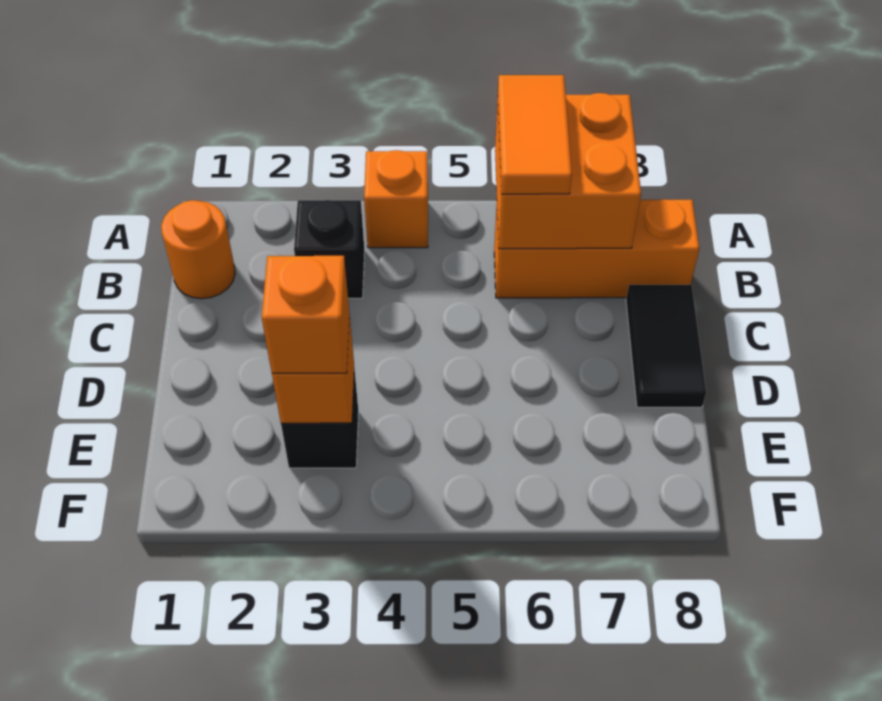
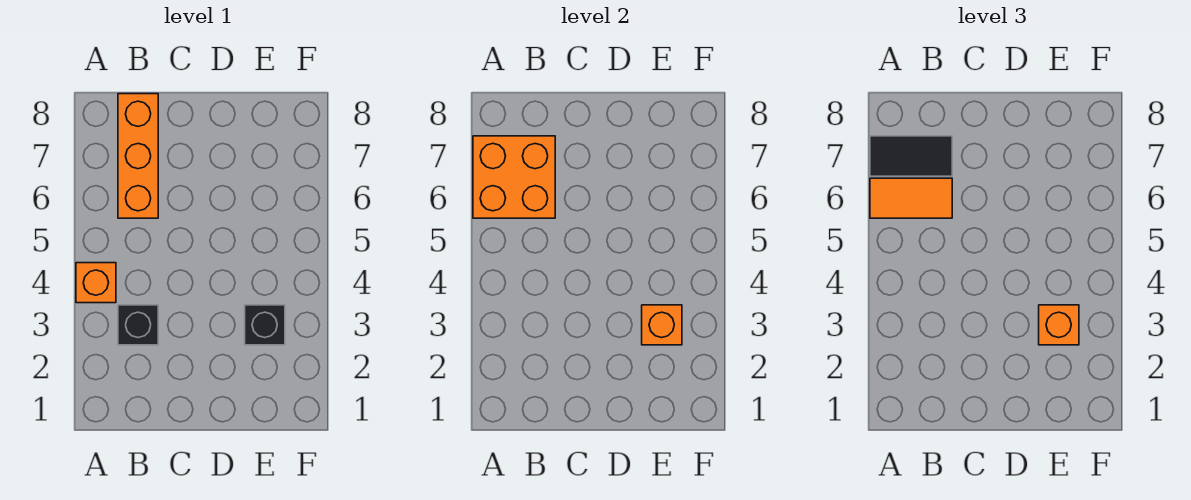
orange round brick B1 level 1 -> none
black tile C8:D8 level 1 -> black tile A7:B7 level 3

